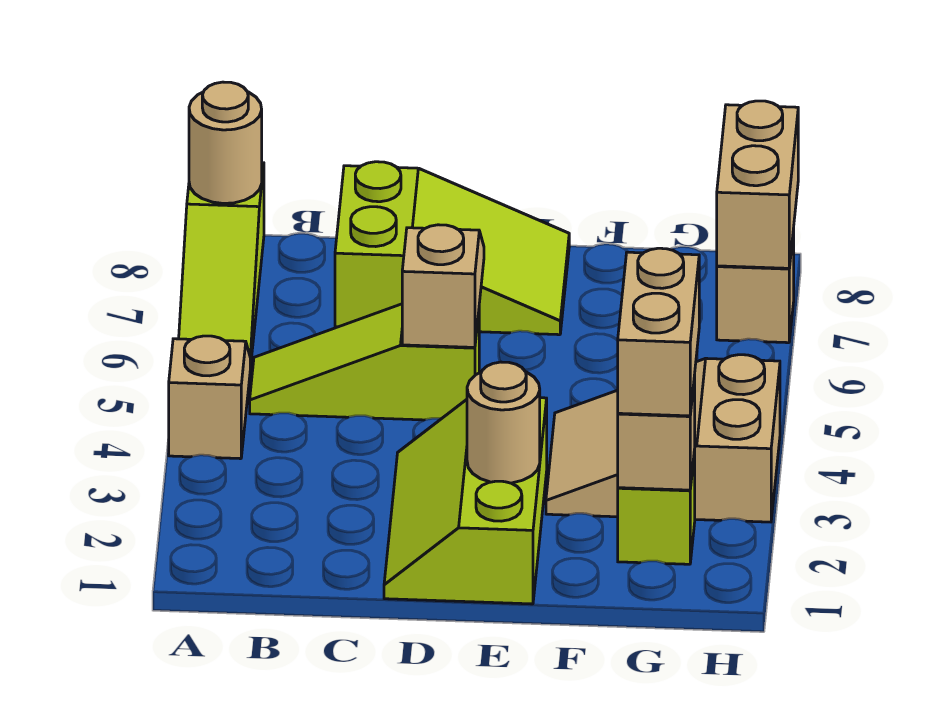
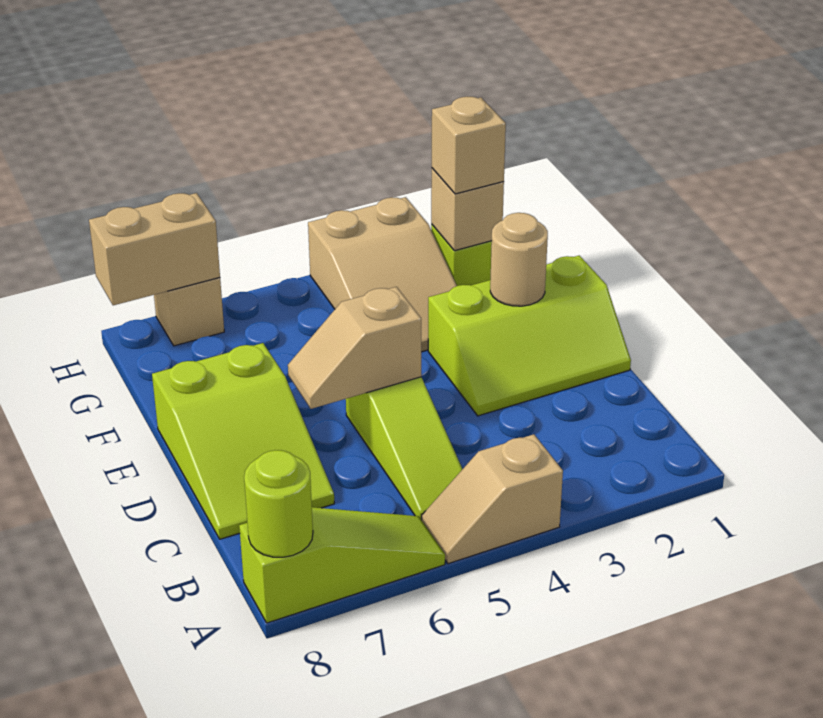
tan round brick A8 level 2 -> lime round brick A8 level 2
lime slope C7:E8 level 1 top C -> lime slope C7:E8 level 1 top E
tan brick G2:G3 level 3 -> tan brick G2 level 3

